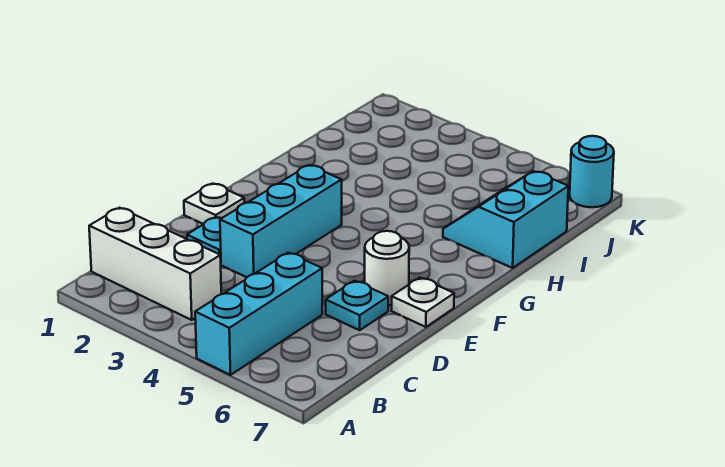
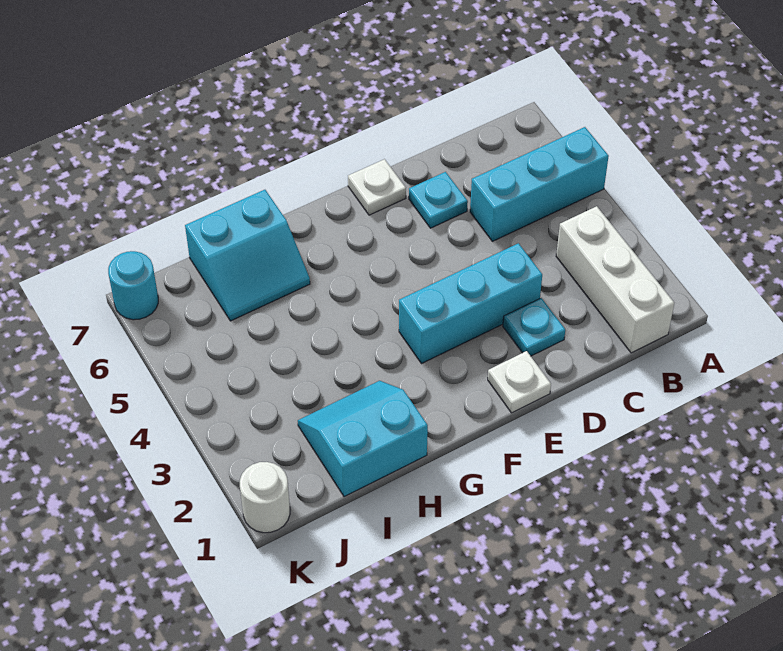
white round brick E6 level 1 -> white round brick K1 level 1
none -> cyan slope H1:I2 level 1 top 1

